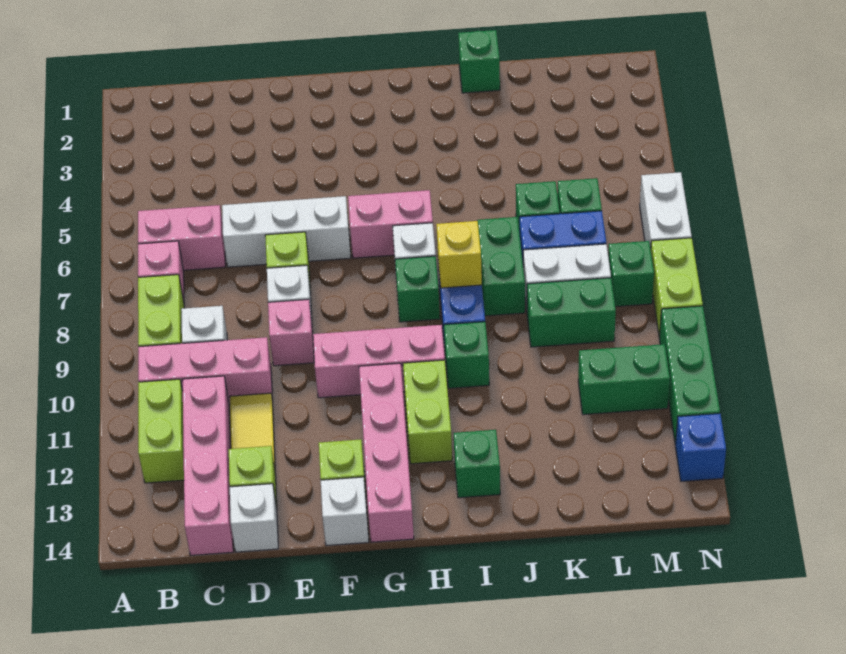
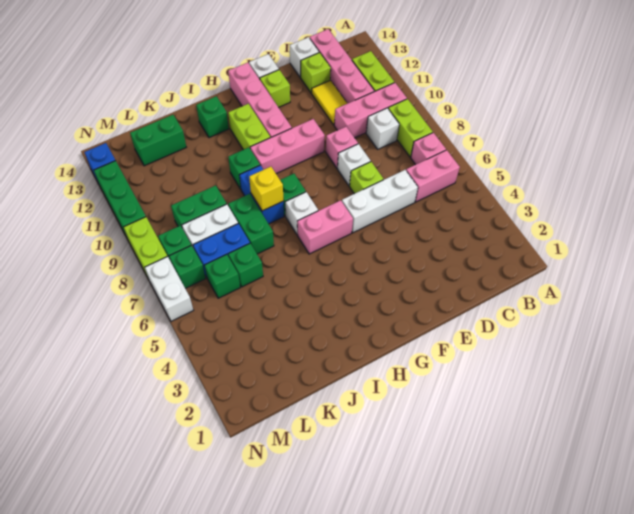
green brick J1 level 1 -> green brick M7 level 1
green brick L11:M11 level 1 -> green brick K13:L13 level 1

